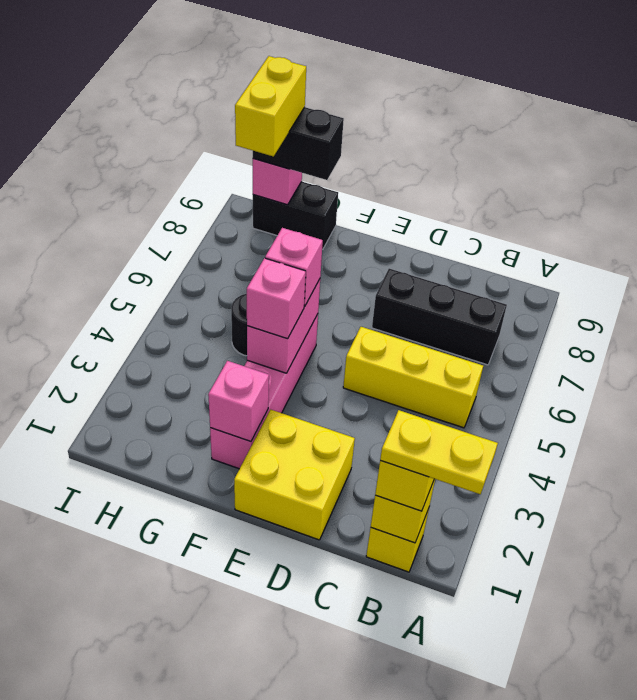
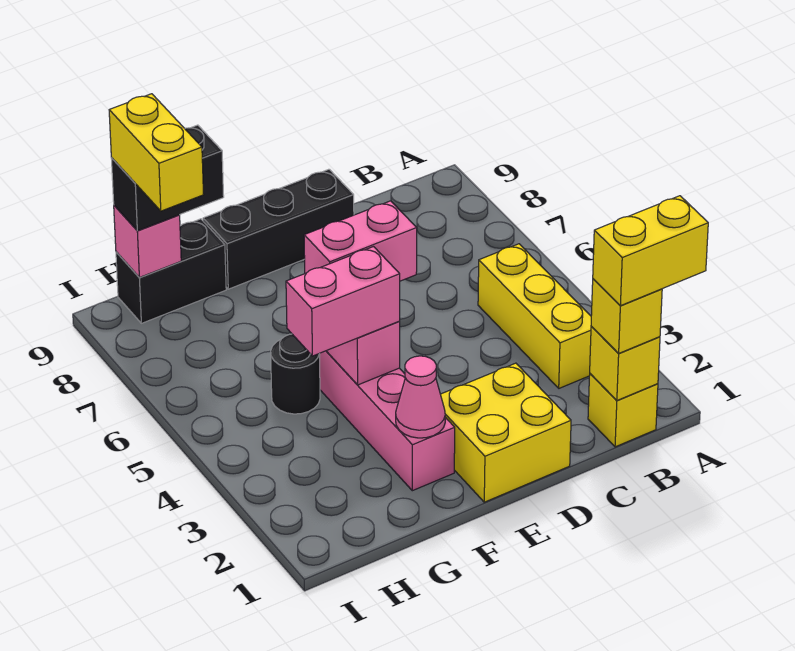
yellow plate A1:B1 level 4 -> yellow brick A1:B1 level 4
yellow brick B5:D5 level 1 -> yellow brick B3:B5 level 1
black brick B7:D7 level 1 -> black brick D9:F9 level 1
pink brick F2 level 2 -> pink cone F2 level 2
pink brick F4 level 3 -> pink brick F4:G4 level 3
pink brick F5 level 3 -> pink brick E5:F5 level 3

